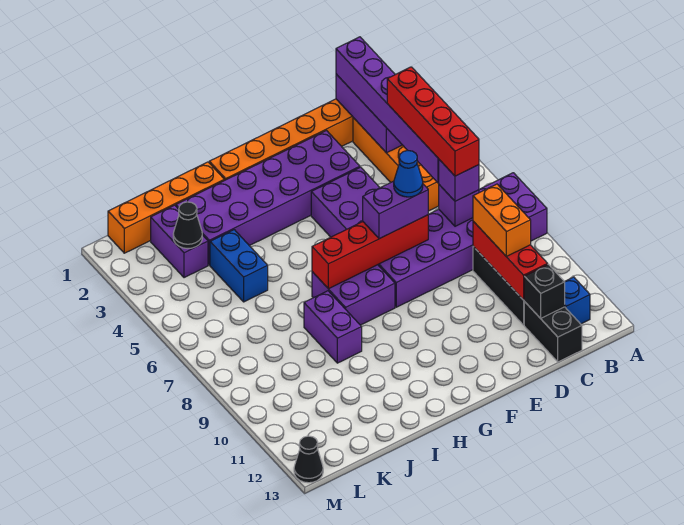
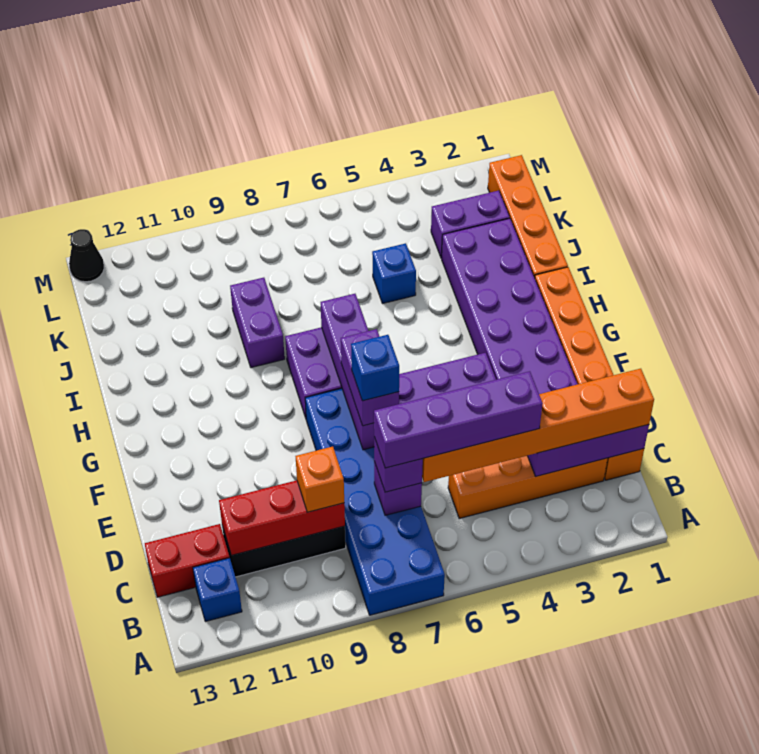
purple brick A7:F8 level 1 -> blue brick A7:F8 level 1
purple brick C1:C6 level 3 -> orange brick C1:C6 level 3
red brick C4:C7 level 4 -> purple brick C4:C7 level 4
orange brick C9:C10 level 3 -> orange brick C9 level 3
black brick C12:C13 level 1 -> red brick C12:C13 level 1
black brick C12 level 2 -> none
red brick E7:H7 level 2 -> purple brick E7:H7 level 2
blue cone E7 level 4 -> blue brick E7 level 4
purple brick I8:I9 level 1 -> purple brick I9:J9 level 1
blue brick J4:J5 level 1 -> blue brick J5 level 1
black cone K3 level 2 -> none

